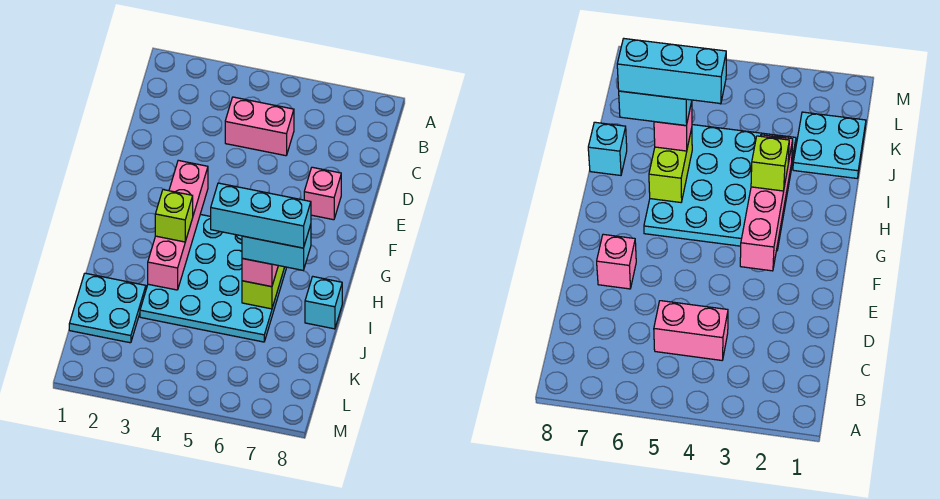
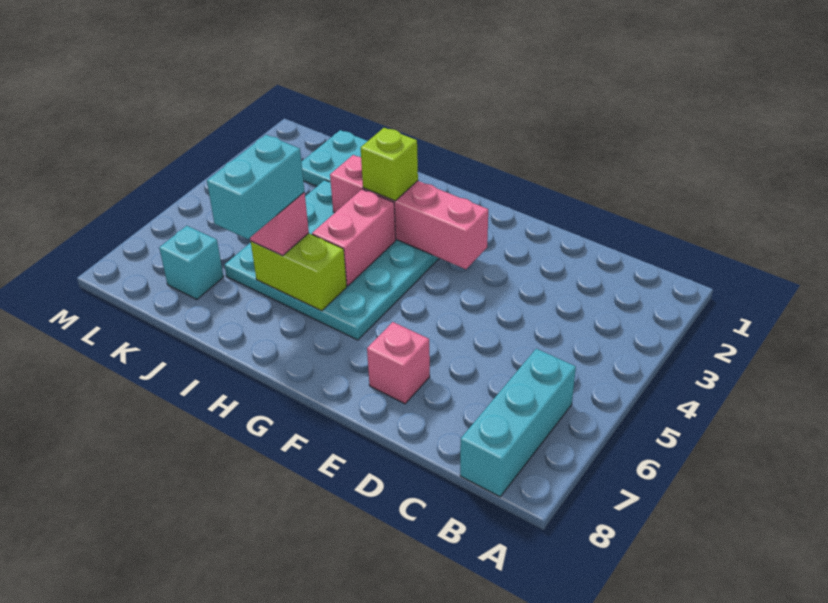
pink brick C4:C5 level 1 -> pink brick H4:H5 level 2
cyan brick I5:I7 level 5 -> cyan brick B6:B8 level 1
cyan brick I8 level 1 -> cyan brick K7 level 1

